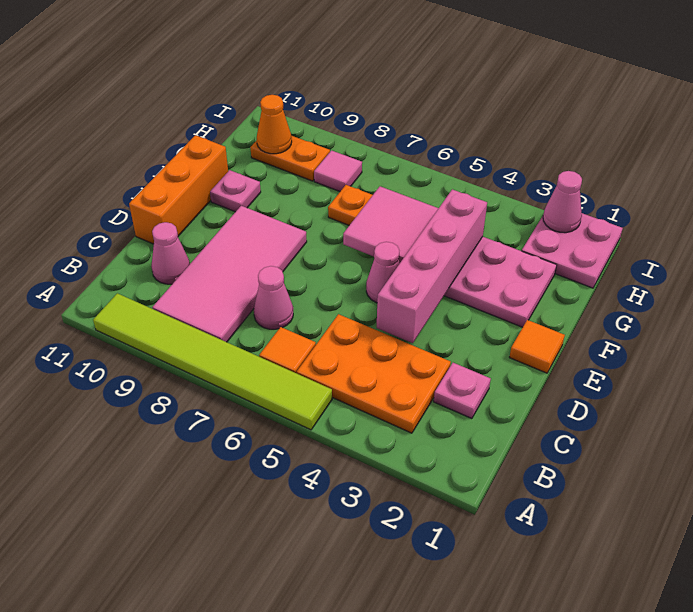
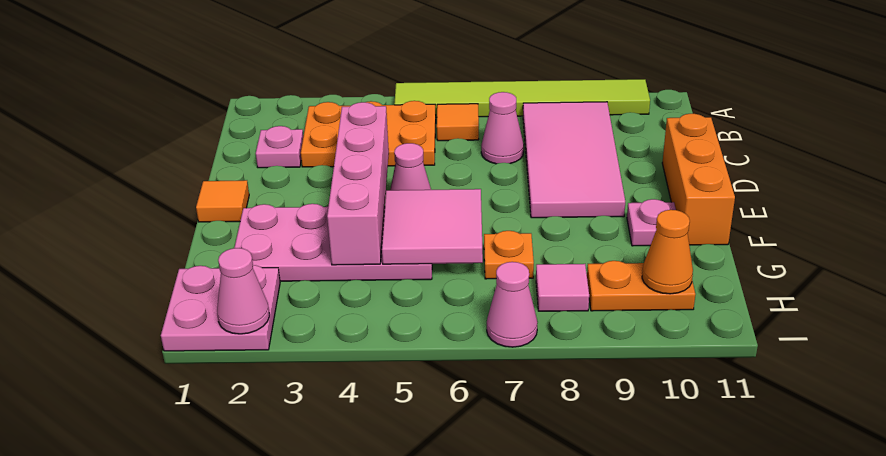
pink cone C10 level 1 -> pink cone I7 level 1

